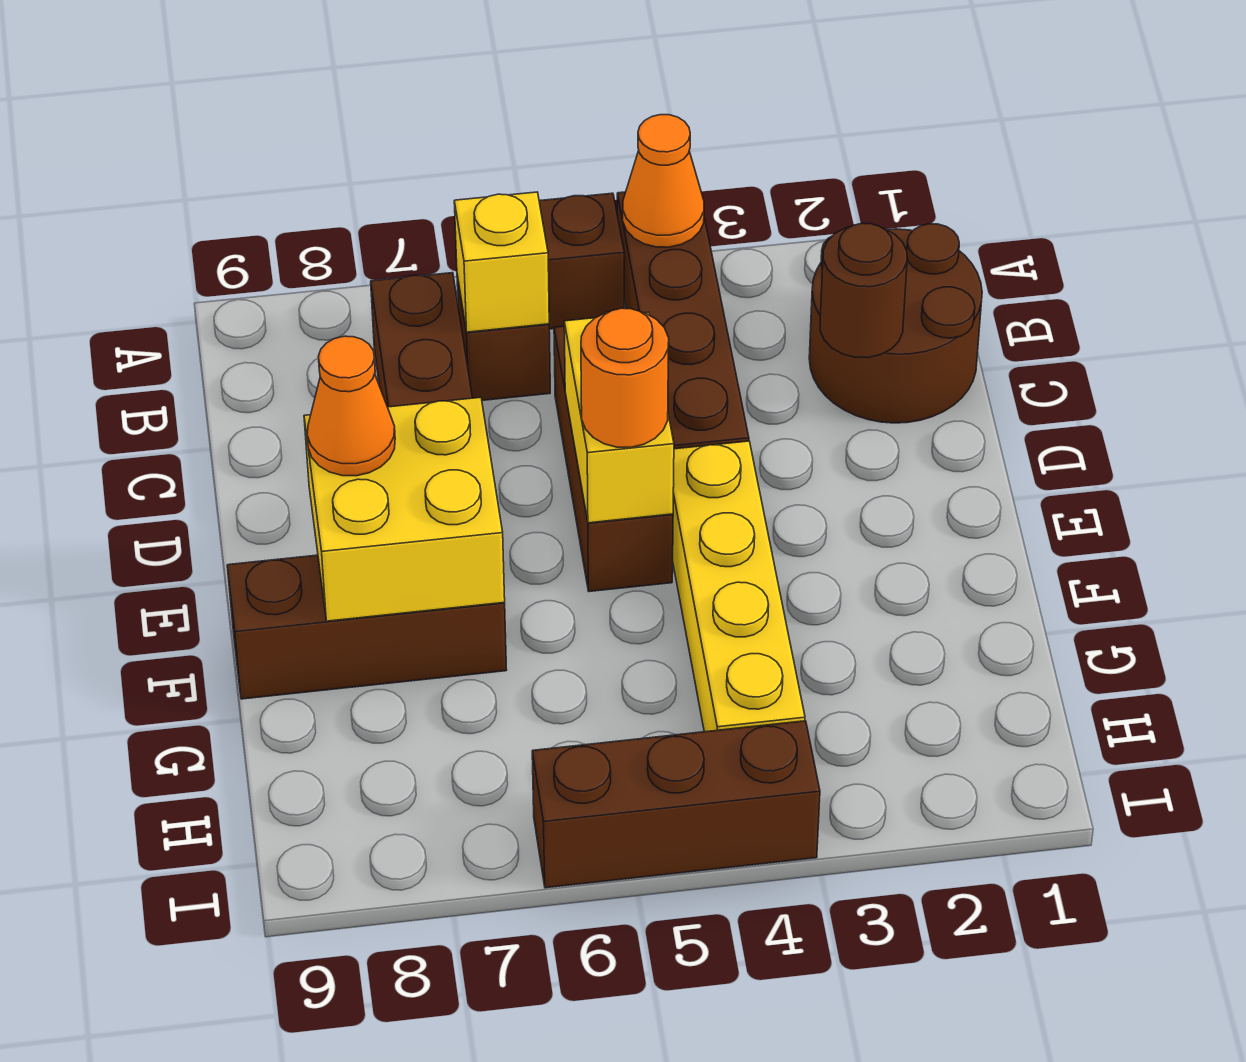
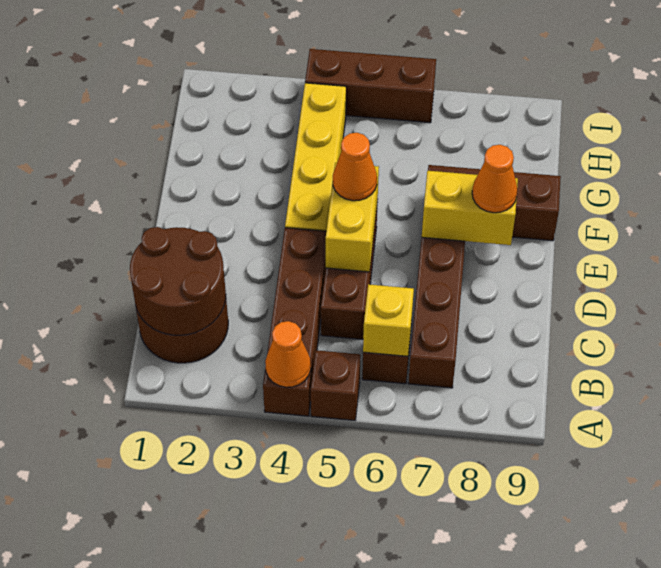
brown round brick C2 level 2 -> brown round brick B1:C2 level 2
orange round brick E5 level 3 -> orange cone E5 level 3
yellow brick E7:F8 level 2 -> yellow brick E7:E8 level 2

